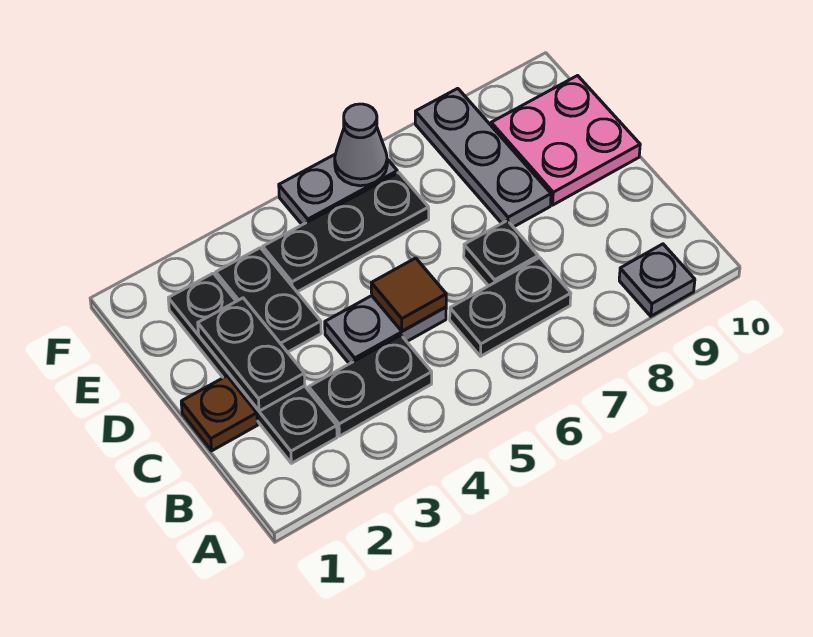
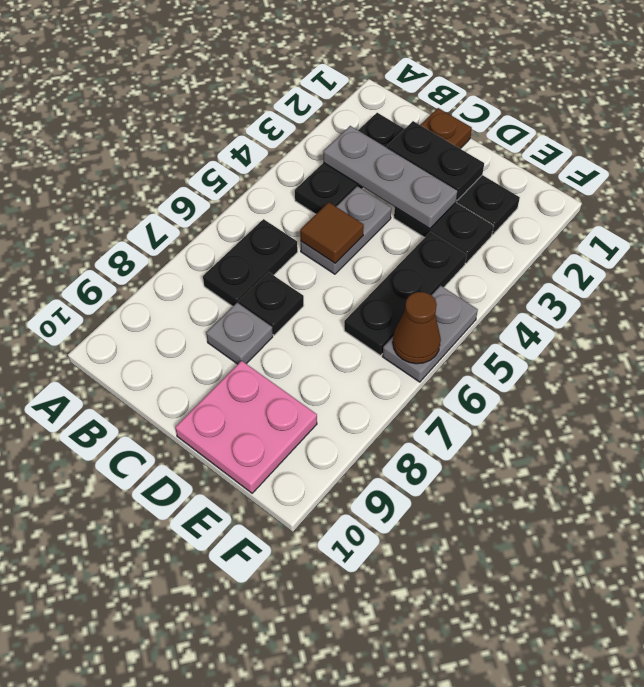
grey plate A9 level 1 -> grey plate C8 level 1
grey plate D8:F8 level 1 -> grey plate B3:D3 level 2
grey cone F6 level 2 -> brown cone F6 level 2

